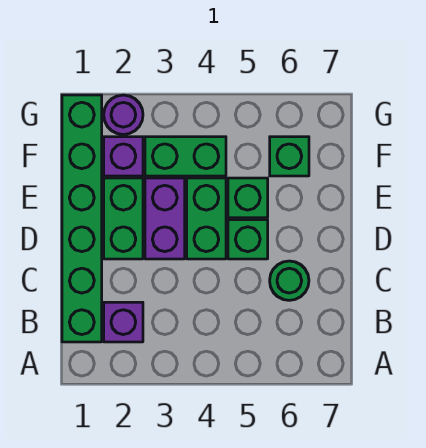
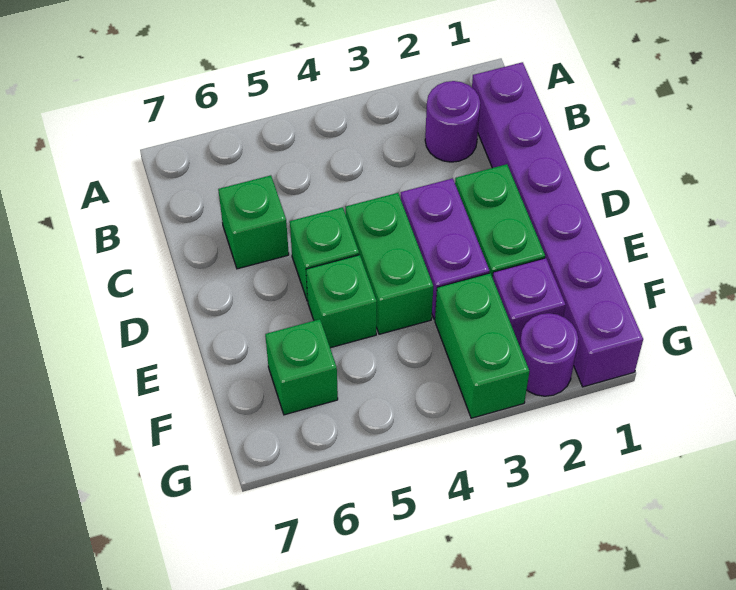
green brick B1:G1 level 1 -> purple brick B1:G1 level 1
purple brick B2 level 1 -> purple round brick B2 level 1
green round brick C6 level 1 -> green brick C6 level 1
green brick F3:F4 level 1 -> green brick F3:G3 level 1

